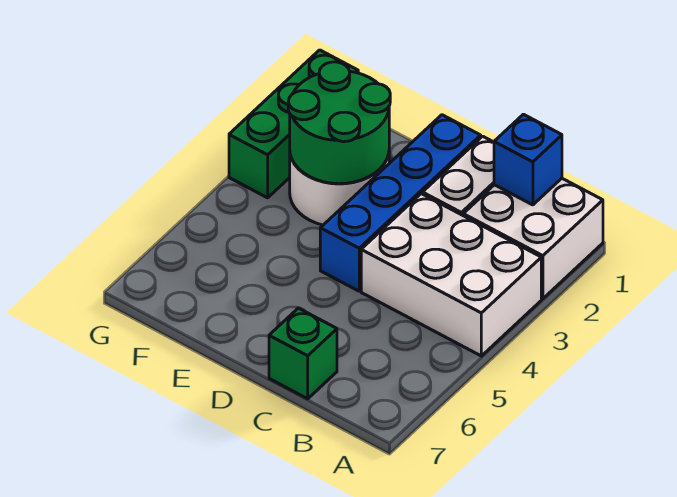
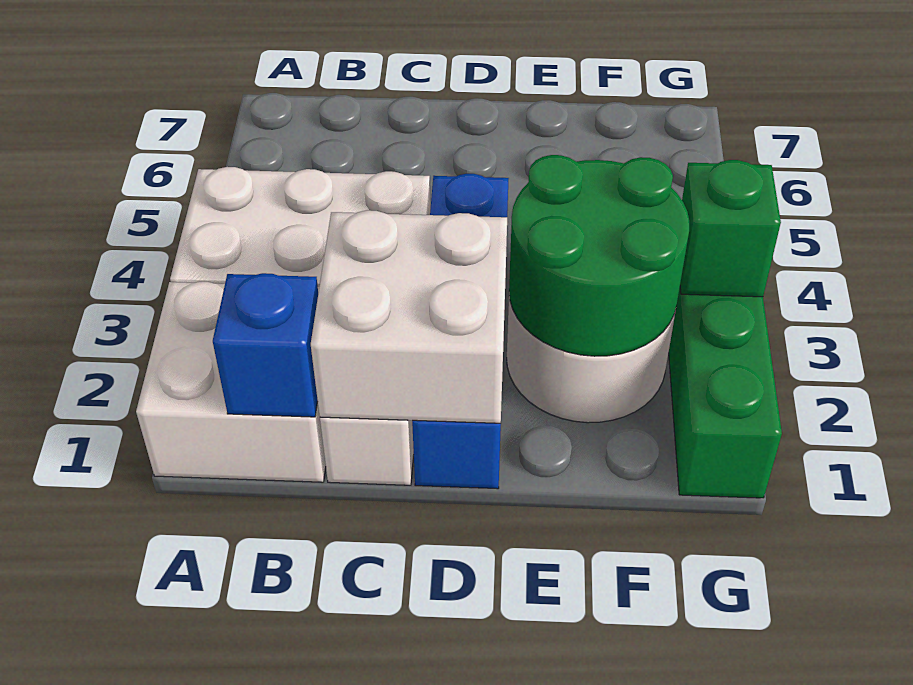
none -> white brick C1:D2 level 2
green brick C7 level 1 -> green brick G3 level 2

